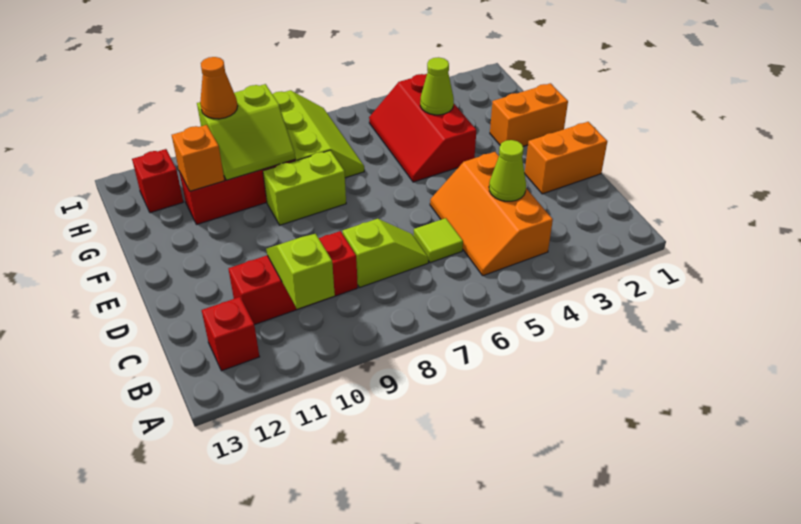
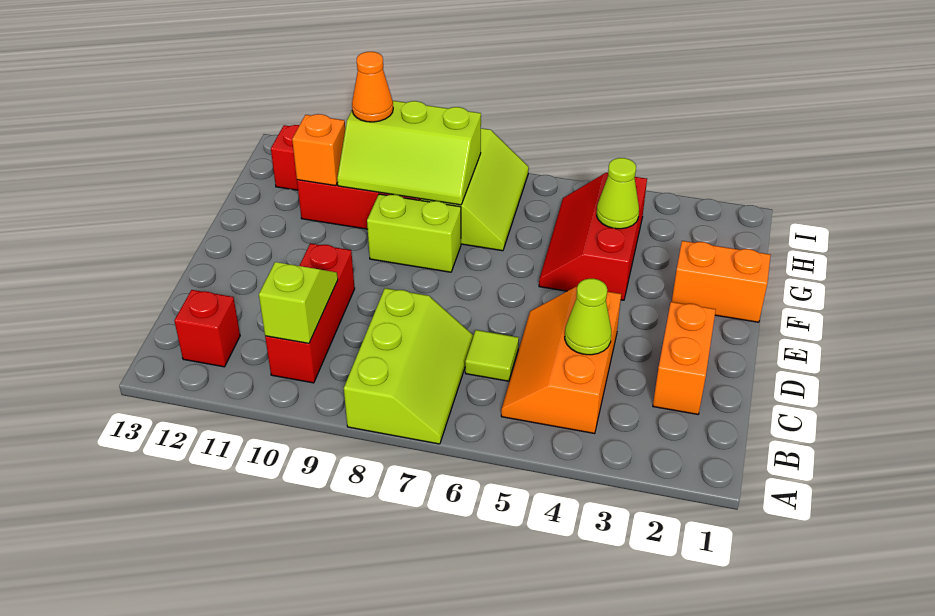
lime slope C7:C8 level 1 top 8 -> lime slope A7:C8 level 1 top 8
red brick C9:C11 level 1 -> red brick B10:D10 level 1
orange brick D1:D2 level 1 -> orange brick C2:D2 level 1
lime slope G9:H10 level 2 top H -> lime slope G8:H10 level 2 top H

